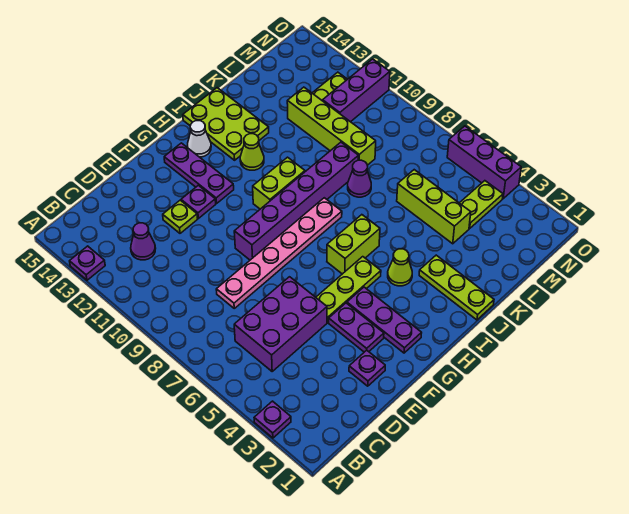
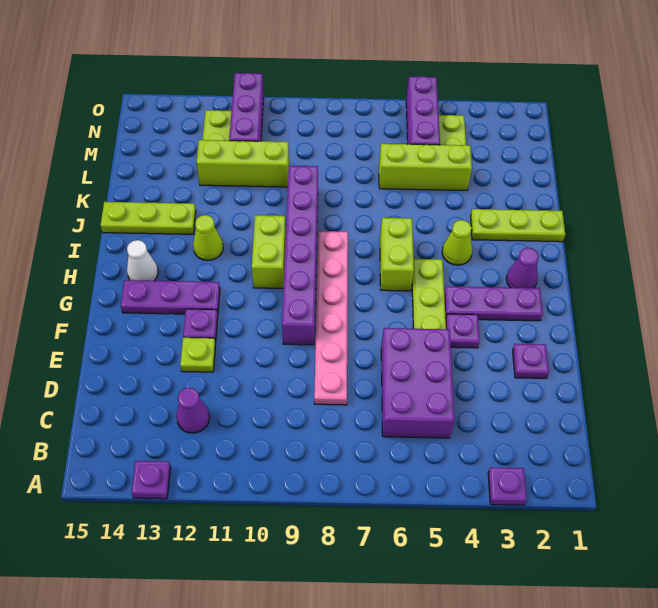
purple plate F3:F4 level 1 -> purple plate F4 level 1
lime plate I13:J15 level 1 -> lime plate J13:J15 level 1
purple cone K8 level 1 -> purple cone H2 level 1
lime brick L9:L12 level 1 -> lime brick L10:L12 level 1
purple brick O4:O6 level 1 -> purple brick M5:O5 level 1

